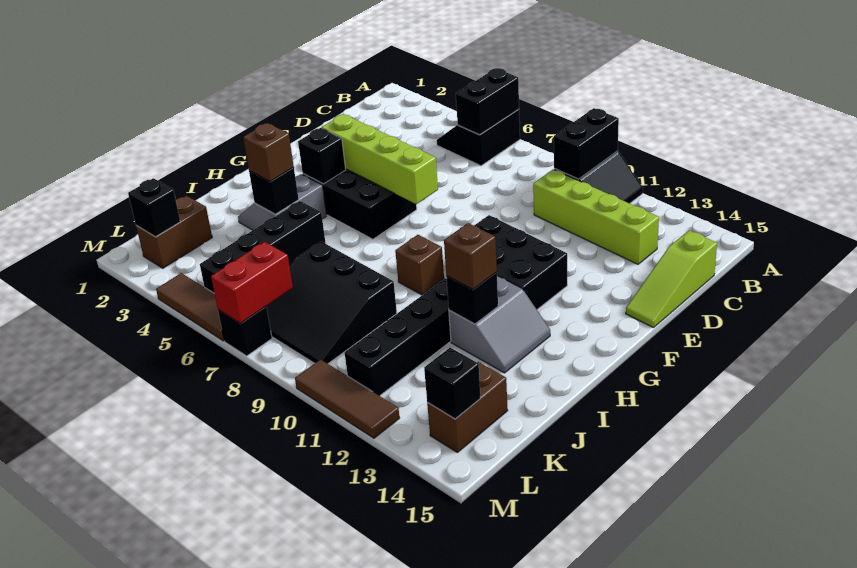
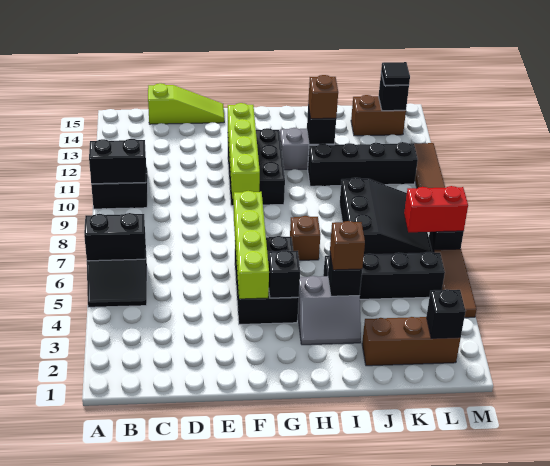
lime brick C10:C13 level 1 -> lime brick F9:F12 level 2
brown brick H9 level 1 -> brown brick H7 level 1
brown brick K2:L2 level 1 -> brown brick J2:L2 level 1
none -> black tile L14 level 3

